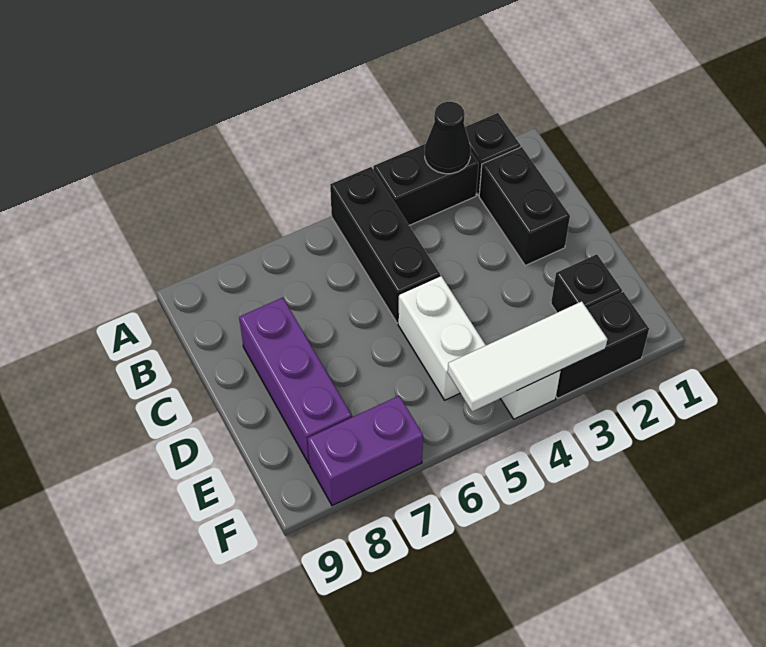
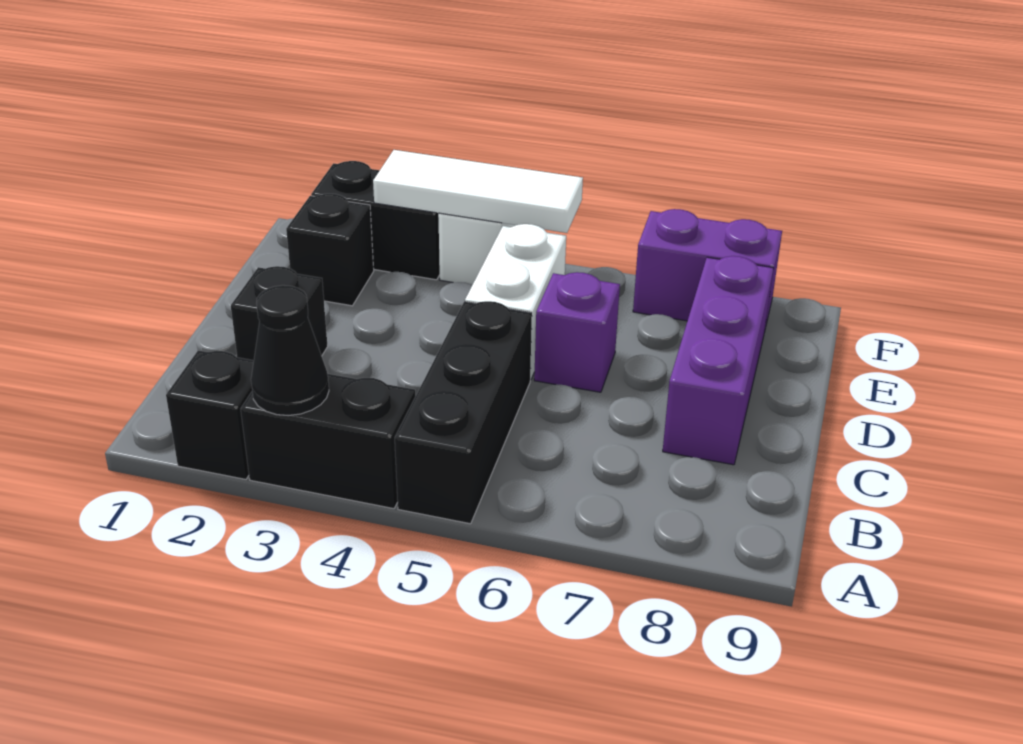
black brick B2:C2 level 1 -> black brick C2 level 1
none -> purple brick D6 level 1

